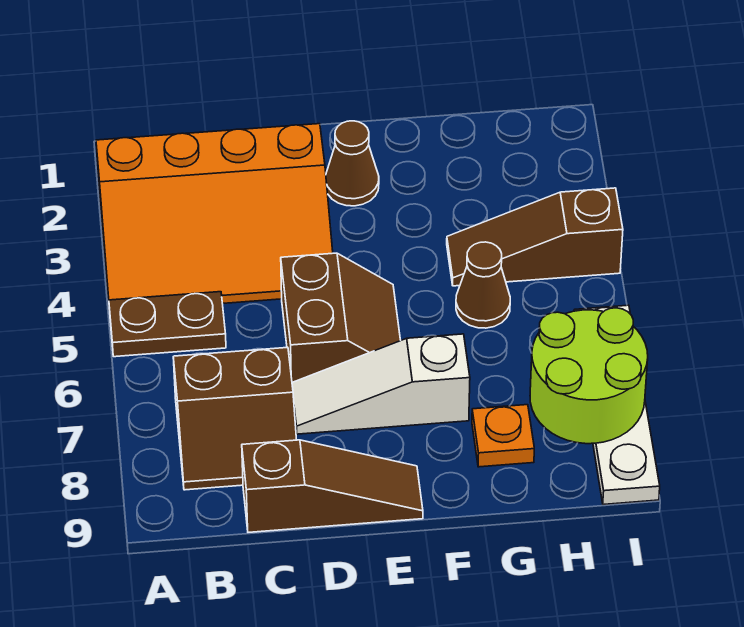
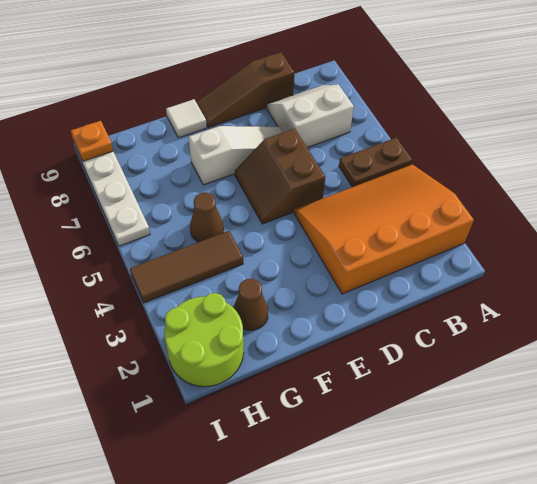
brown slope B7:C8 level 1 top 7 -> white slope B7:C8 level 1 top 7
brown cone E2 level 1 -> brown cone G2 level 1
none -> white tile F9 level 1
brown slope G4:I4 level 1 top I -> brown tile G4:I4 level 1
orange plate G8 level 1 -> orange plate I9 level 2
lime round brick H7:I8 level 2 -> lime round brick H1:I2 level 1

